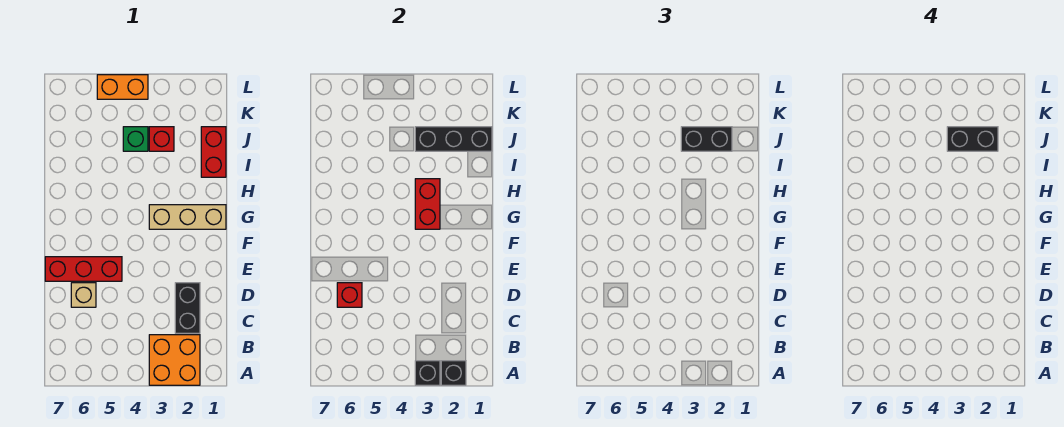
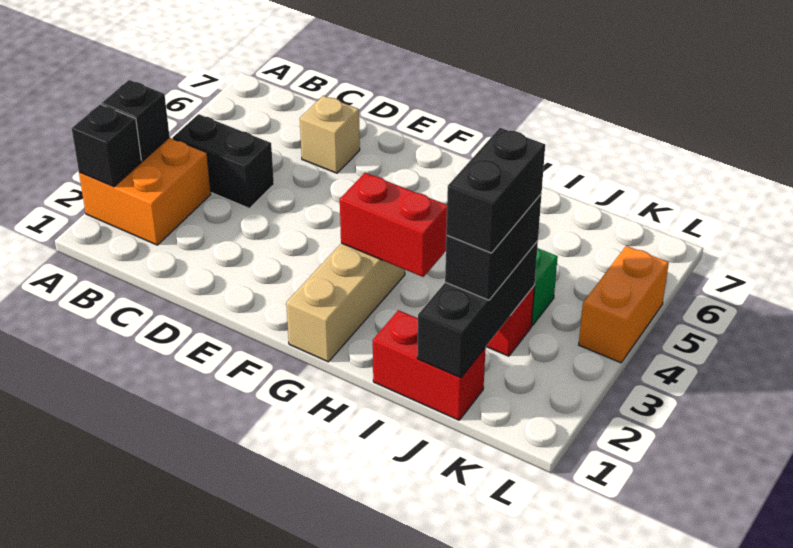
black brick C2:D2 level 1 -> black brick B4:C4 level 1
red brick D6 level 2 -> none
red brick E5:E7 level 1 -> none

